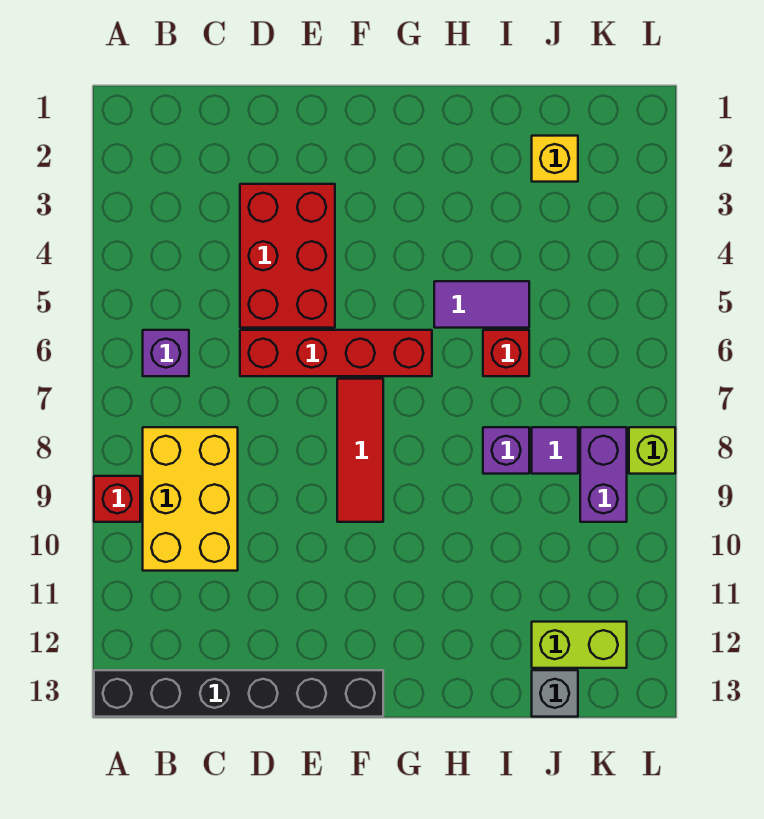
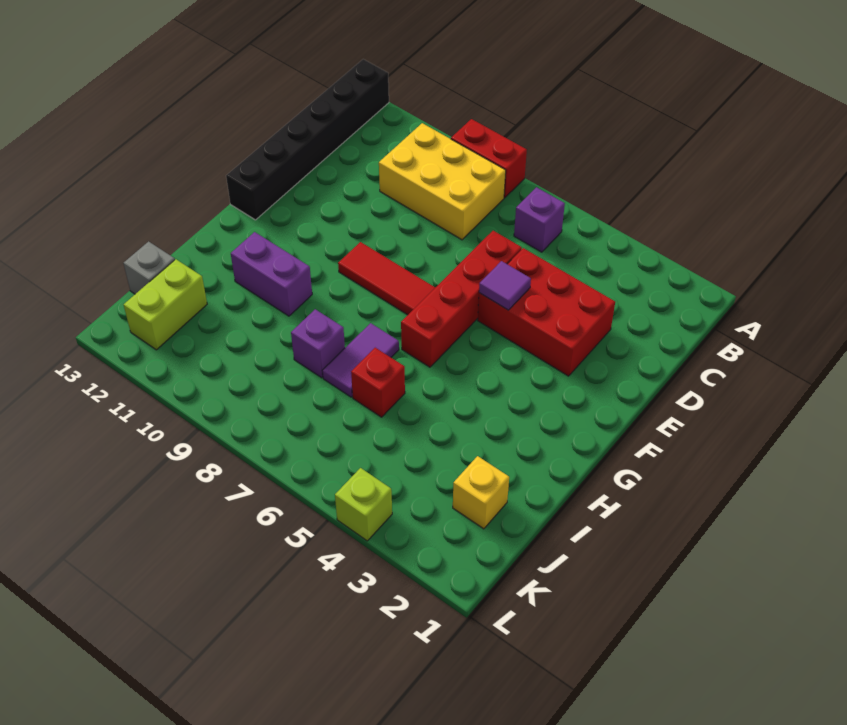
red brick A9 level 1 -> red brick A8:A9 level 1
purple tile H5:I5 level 1 -> purple tile H7:I7 level 1
purple tile J8 level 1 -> purple tile E5 level 2
purple brick K8:K9 level 1 -> purple brick H10:H11 level 1
lime brick L8 level 1 -> lime brick L4 level 1

